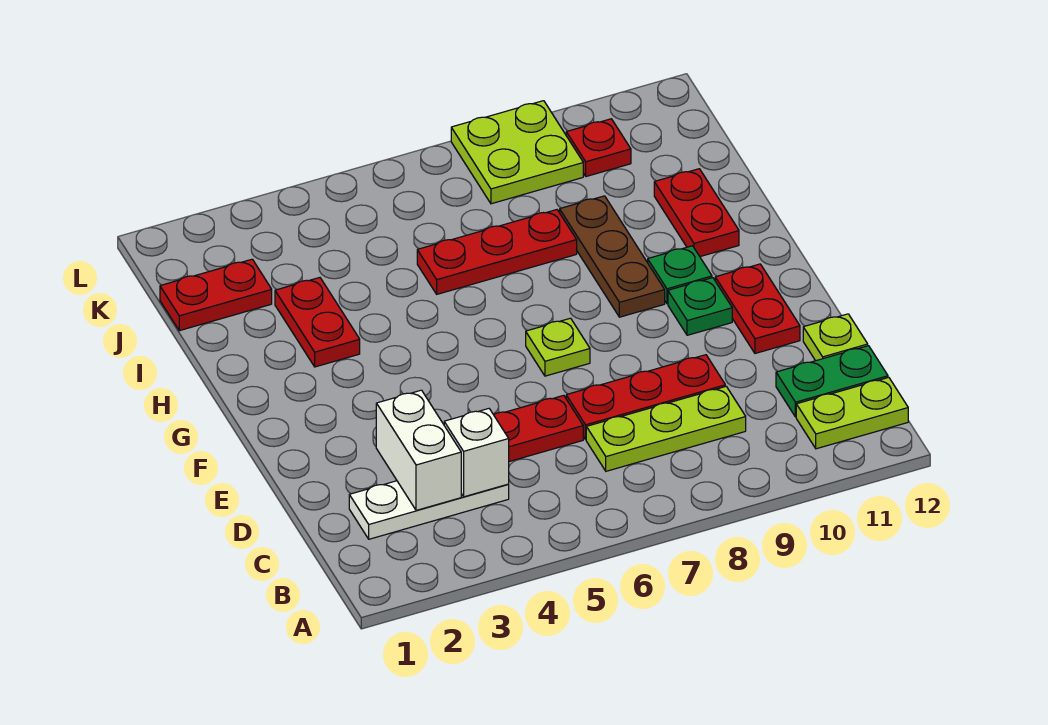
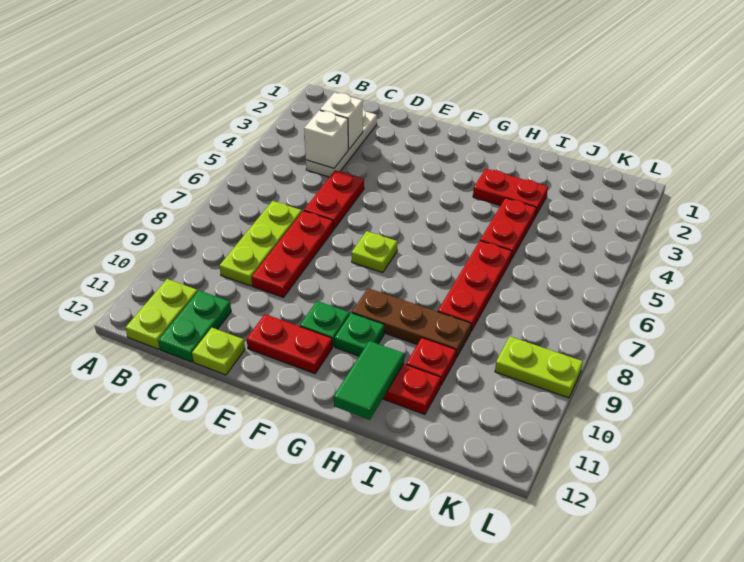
white brick C3:D3 level 2 -> white brick C3 level 2
none -> green tile H11:H12 level 2
red plate J1:J2 level 1 -> red plate I4:I5 level 1
lime plate K8:L9 level 1 -> lime plate K9:L9 level 1
red plate K10 level 1 -> red plate I10 level 1

